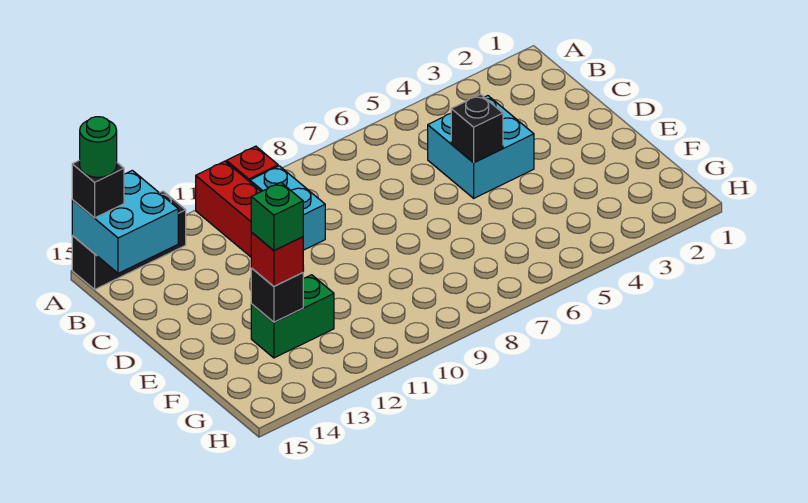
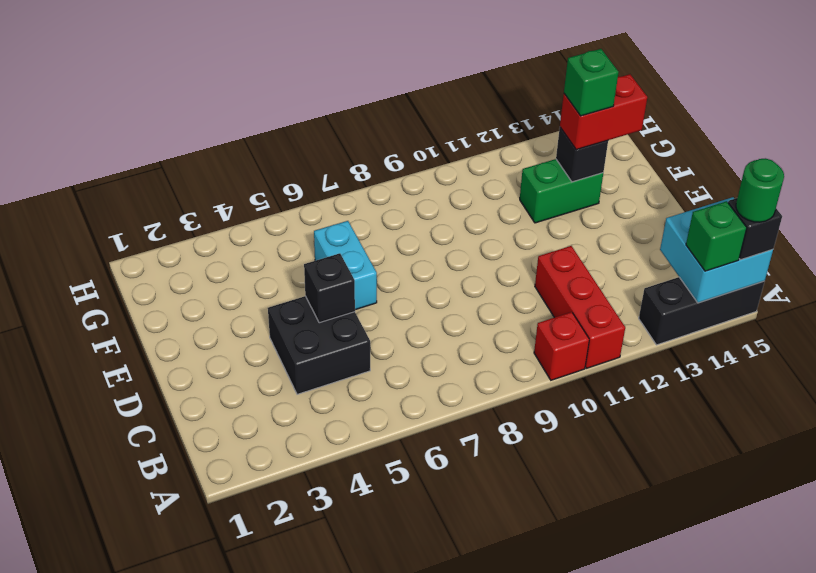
none -> green brick A14 level 3
cyan brick B10:C10 level 1 -> cyan brick E6:F6 level 1
cyan brick C4:D5 level 1 -> black brick C4:D5 level 1
red brick F13 level 3 -> red brick F13:F14 level 3

